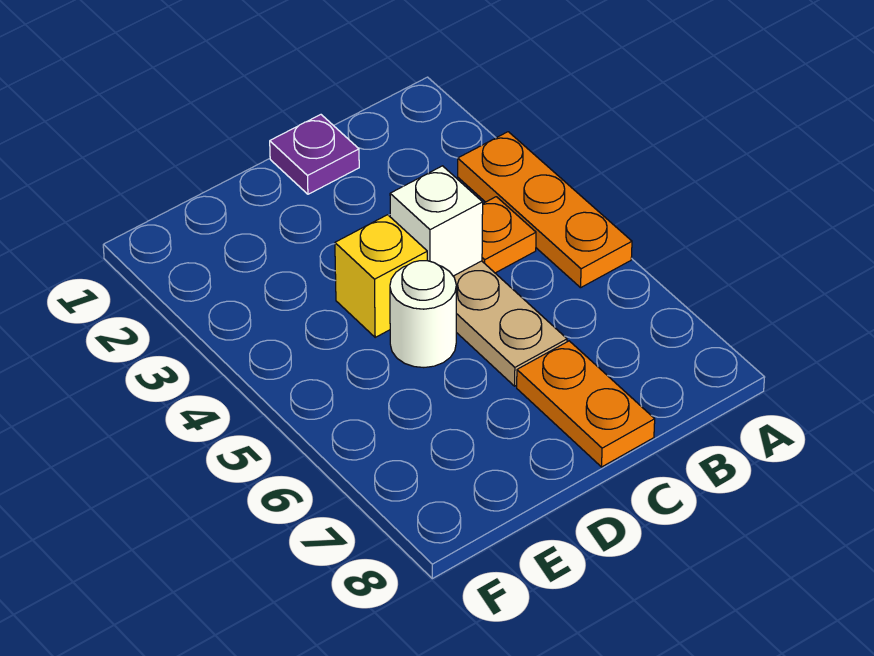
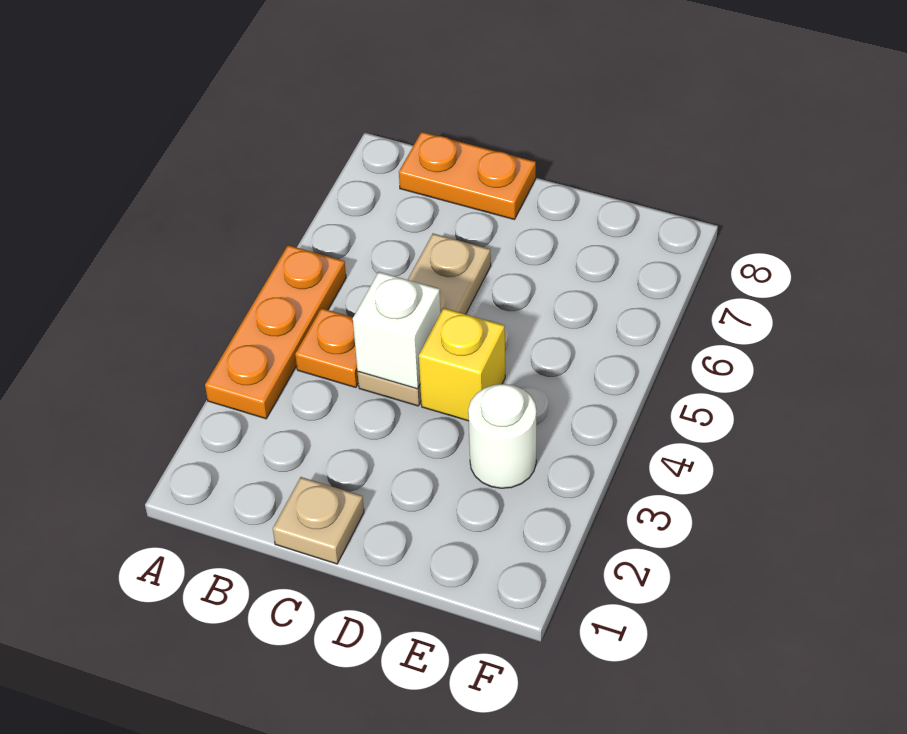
purple plate C1 level 1 -> tan plate C1 level 1
orange plate C7:C8 level 1 -> orange plate B8:C8 level 1
white round brick D5 level 1 -> white round brick E3 level 1

